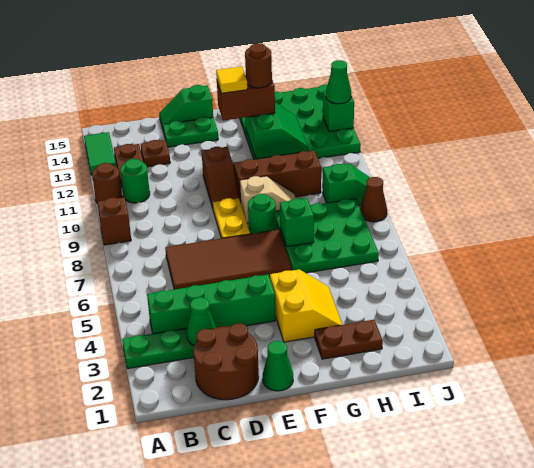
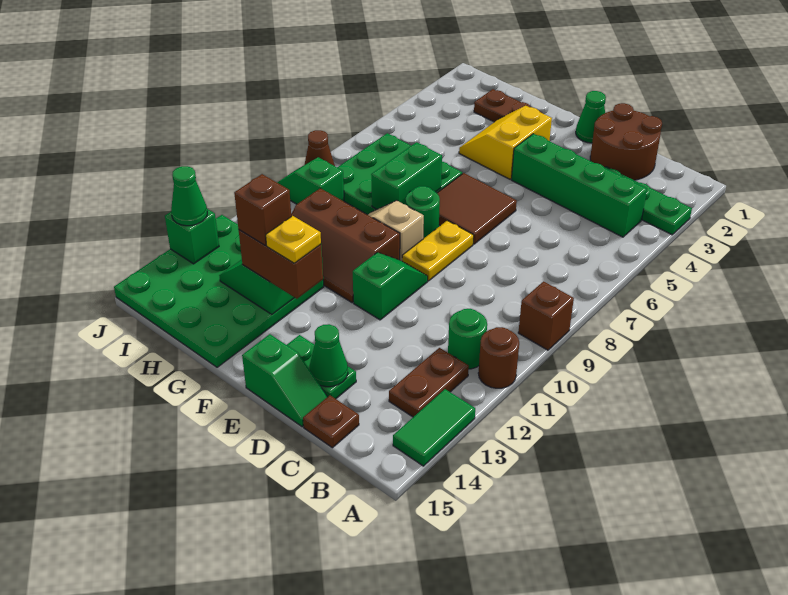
green cone C3 level 2 -> green cone D14 level 2
brown tile C6:F7 level 1 -> brown tile E6:F7 level 1
brown plate C13 level 1 -> brown plate C15 level 1
brown slope E10:E11 level 1 top 11 -> green slope E10:E11 level 1 top 11
yellow tile F13 level 4 -> yellow plate F13 level 4
green brick G7 level 2 -> green brick G7:G8 level 2
brown round brick G13 level 4 -> brown brick G13 level 4

